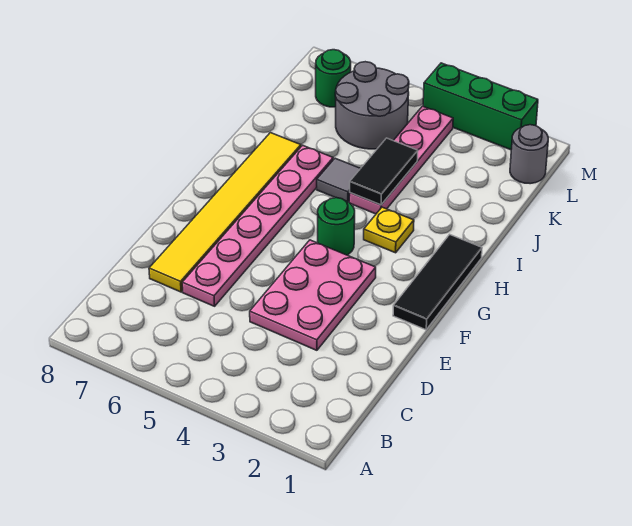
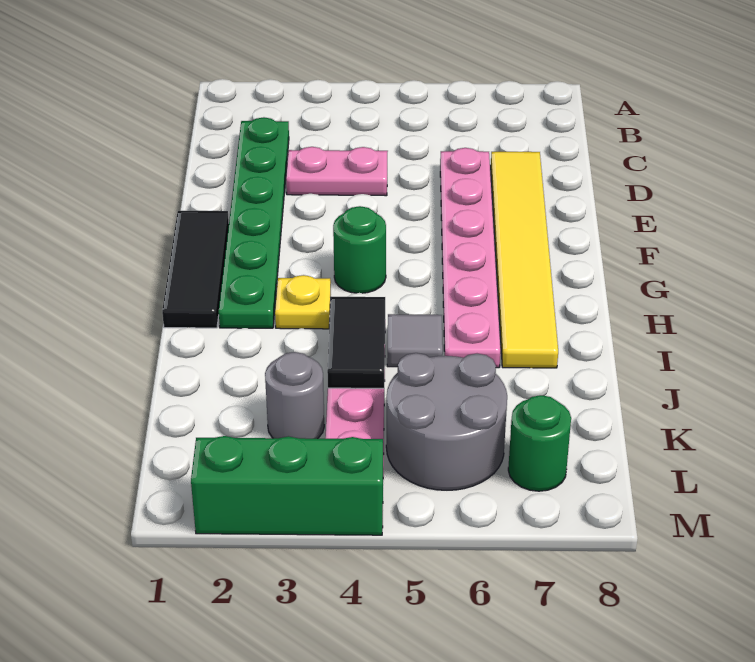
none -> green plate C2:H2 level 1
pink plate D3:F4 level 1 -> pink plate D3:D4 level 1
grey round brick L1 level 1 -> grey round brick K3 level 1

